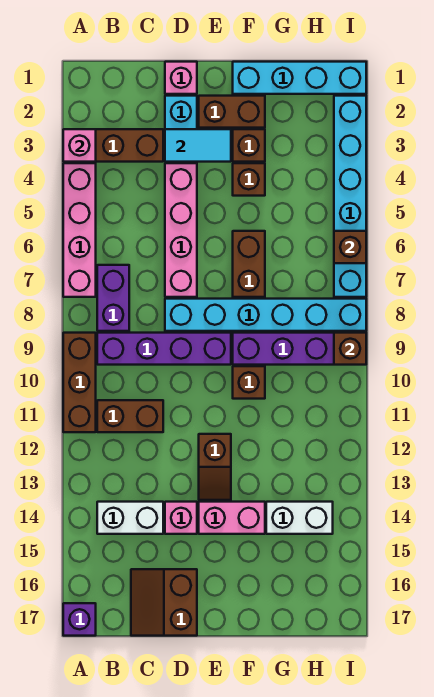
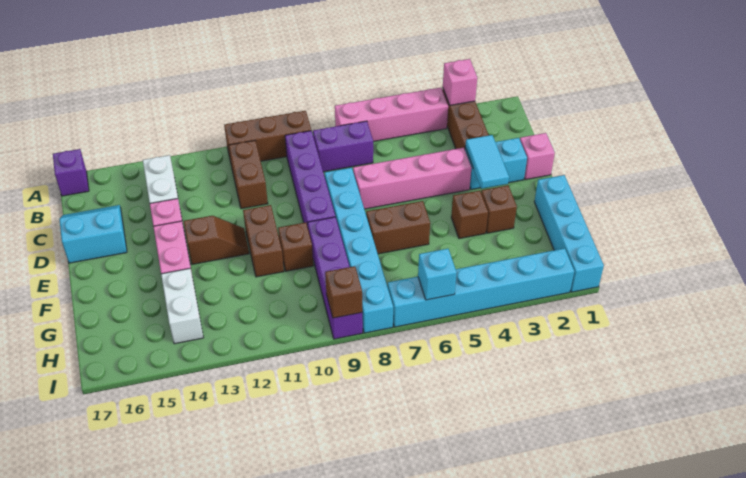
brown slope C16:D17 level 1 top D -> cyan slope C16:D17 level 1 top D
brown brick E2:F2 level 1 -> brown brick E11:F11 level 1
brown slope E12:E13 level 1 top 12 -> brown slope E12:E13 level 1 top 13
brown brick I6 level 2 -> cyan brick I6 level 2

